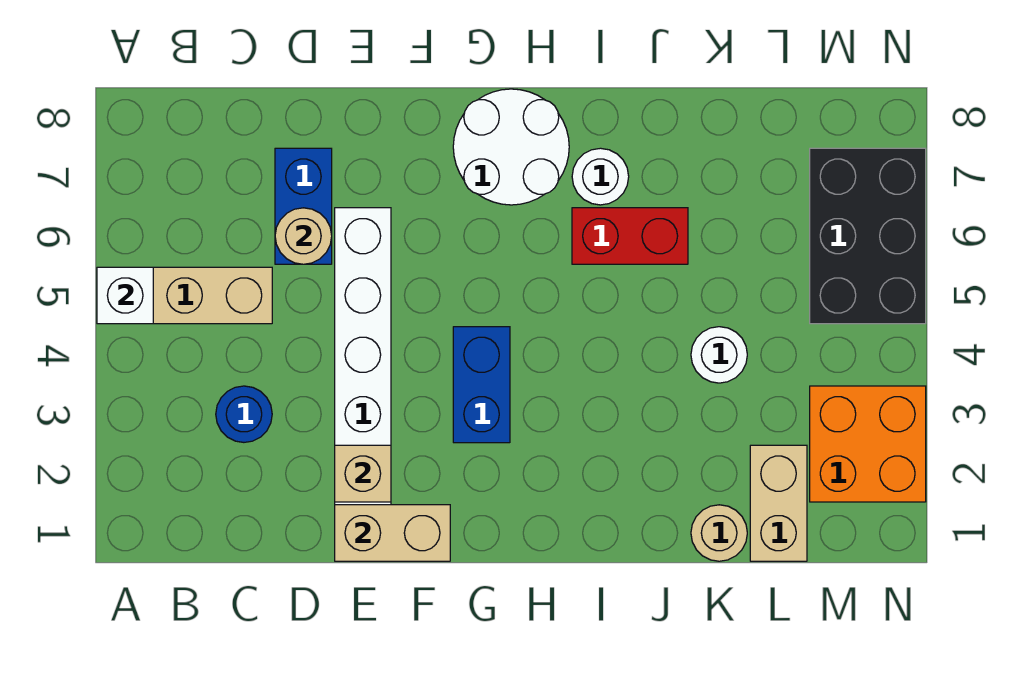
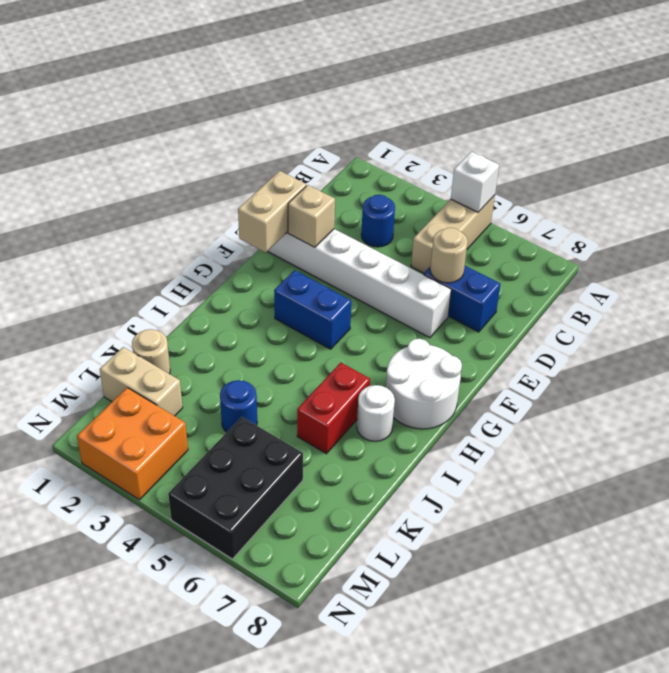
white round brick K4 level 1 -> blue round brick K4 level 1
black brick M5:N7 level 1 -> black brick L5:N6 level 1

